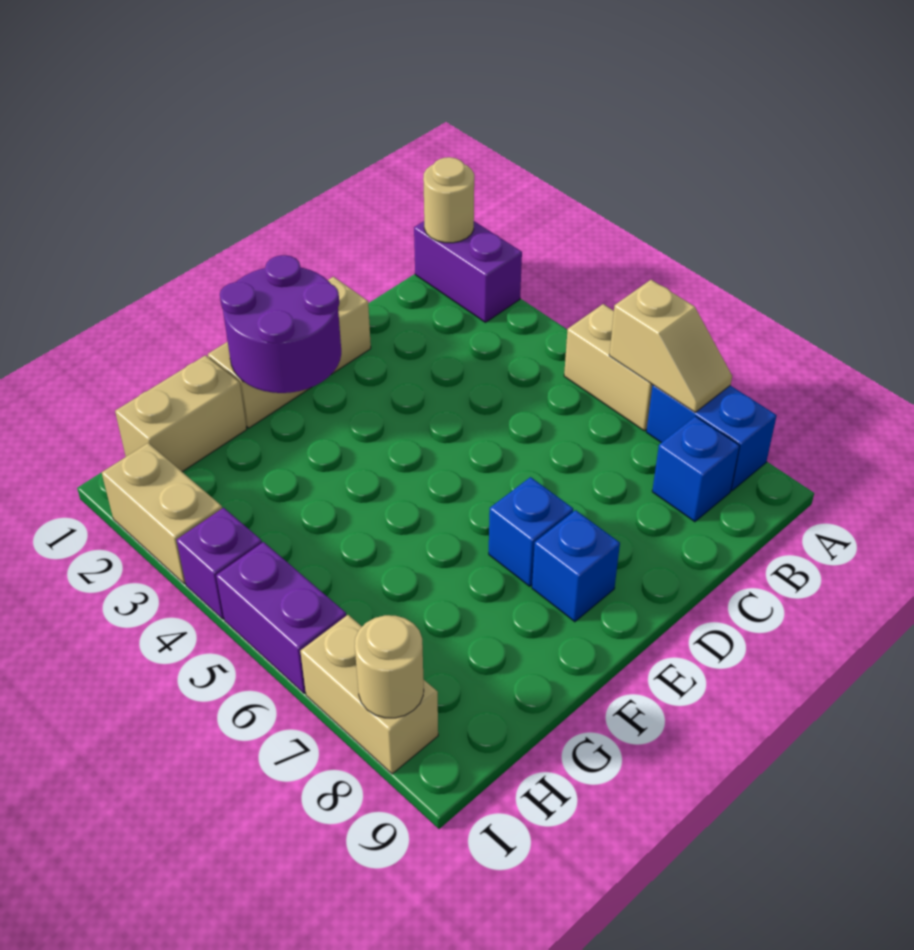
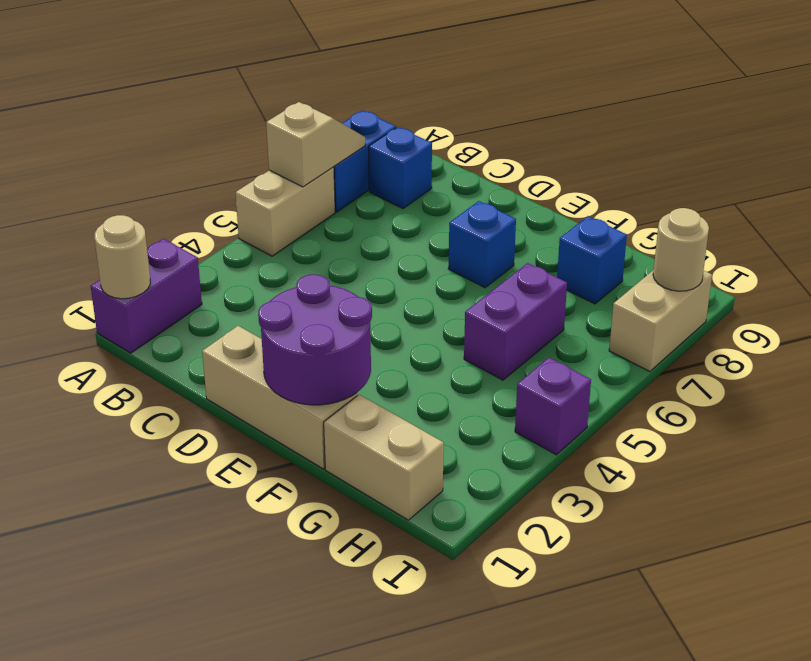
blue brick E8 level 1 -> blue brick G8 level 1
tan brick I2:I3 level 1 -> none
purple brick I5:I6 level 1 -> purple brick G5:G6 level 1

